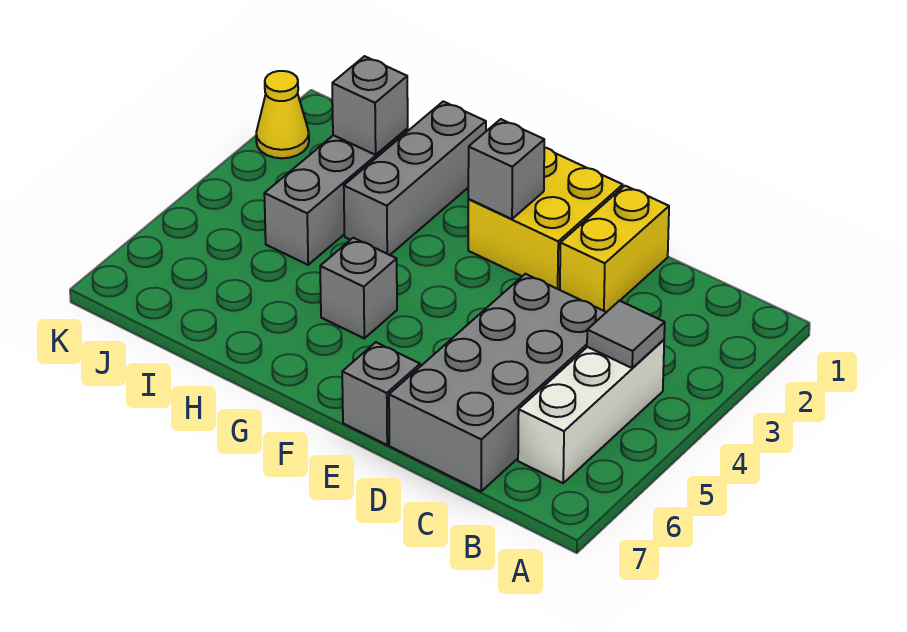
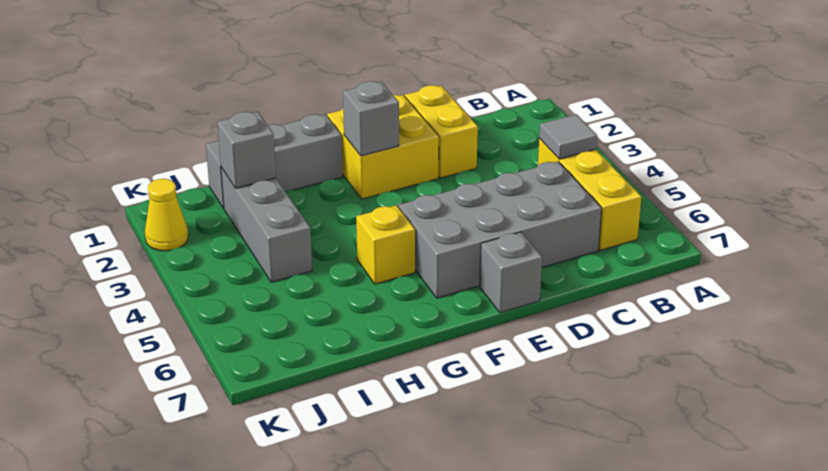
white brick B4:B6 level 1 -> yellow brick B4:B6 level 1
grey brick C4:D7 level 1 -> grey brick C5:F6 level 1
grey brick G5 level 1 -> yellow brick G5 level 1
grey brick H1:H3 level 1 -> grey brick G1:I1 level 1

